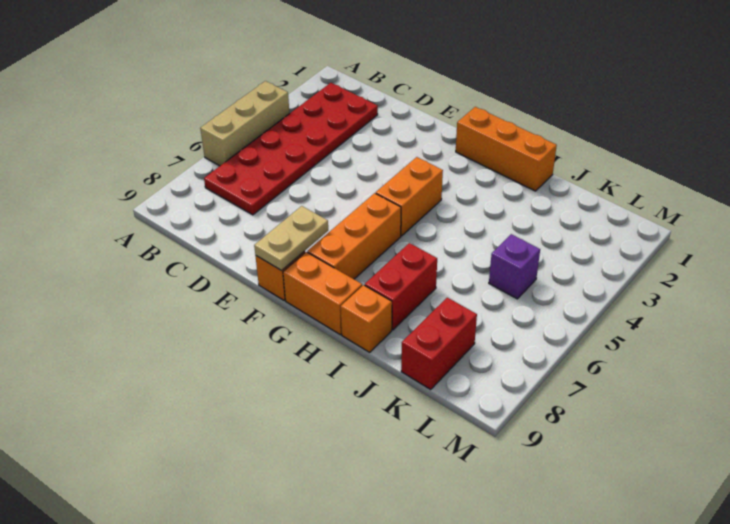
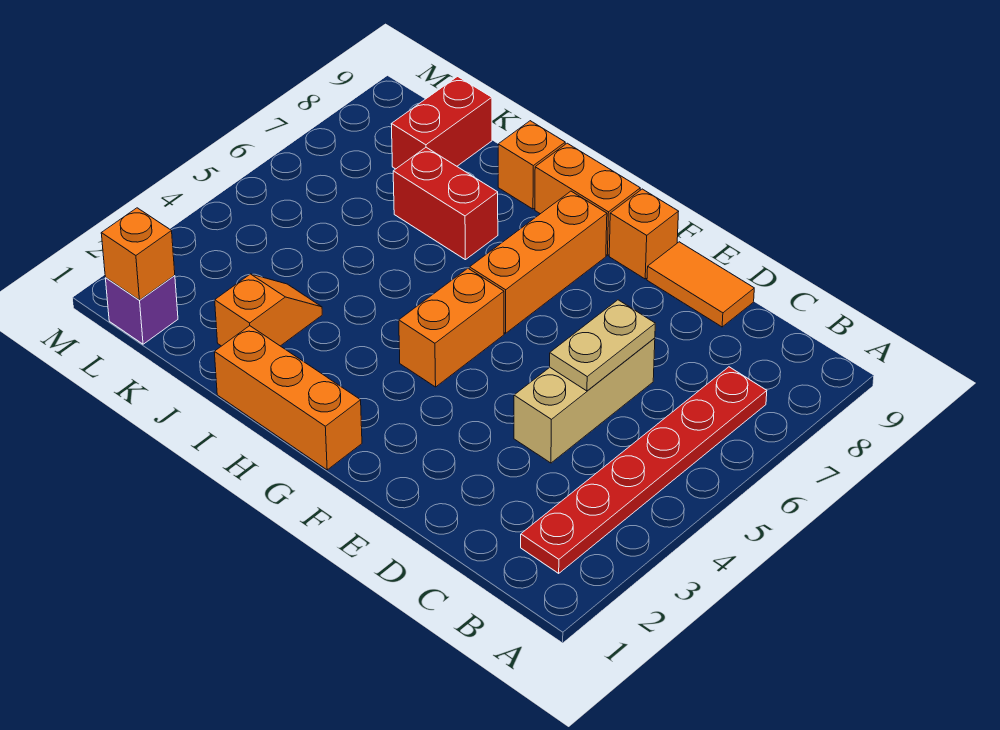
tan brick A4:A6 level 1 -> tan brick D4:D6 level 1
red plate B2:C7 level 1 -> red plate B2:B7 level 1
none -> orange tile D9:E9 level 1
tan plate F8:F9 level 2 -> tan plate D5:D6 level 2
red brick I7:I8 level 1 -> red brick I7:J7 level 1
none -> orange slope J2:J3 level 1 top 2
purple brick K5 level 1 -> purple brick L1 level 1
none -> orange brick L1 level 2

